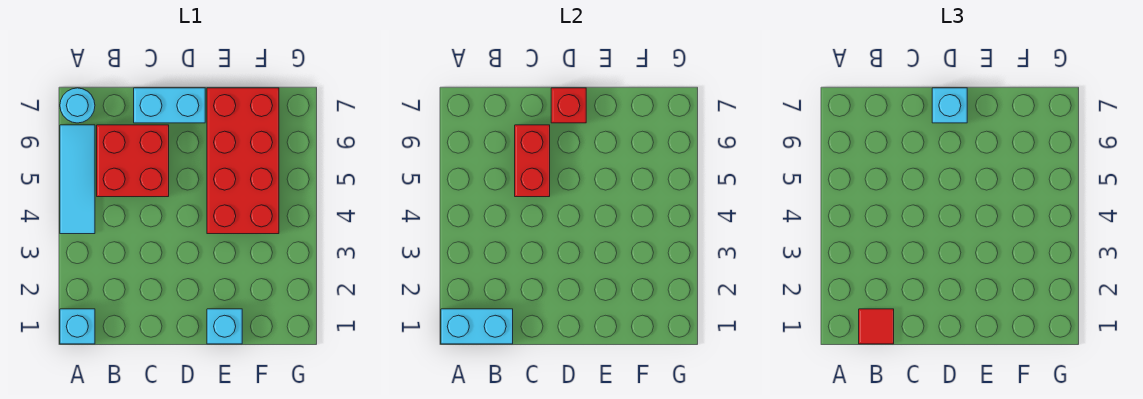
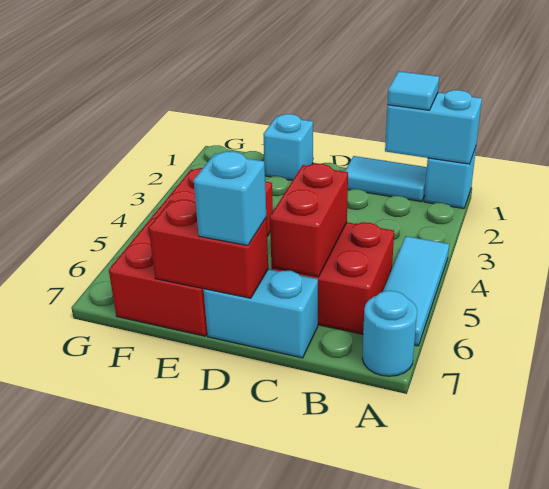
none -> cyan tile B1:C1 level 1
red tile B1 level 3 -> cyan tile B1 level 3
red brick D7 level 2 -> red brick D7:E7 level 2

